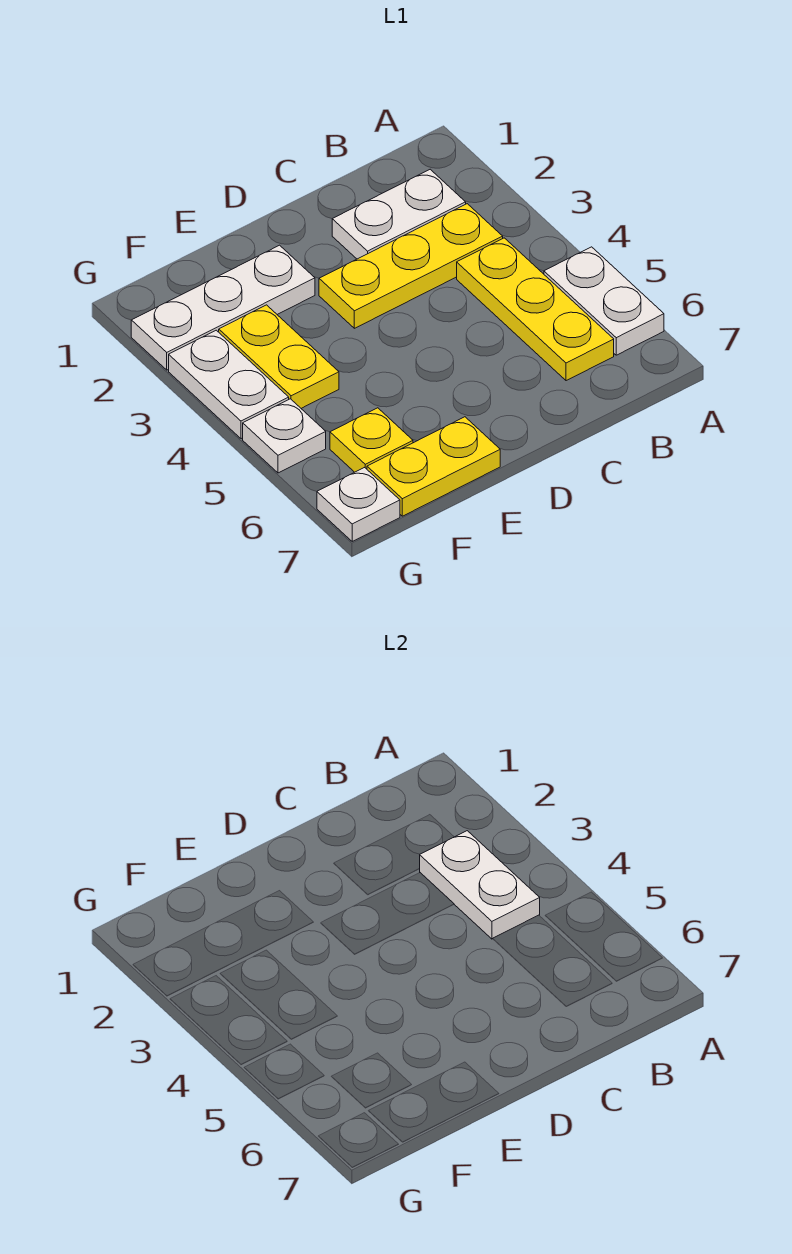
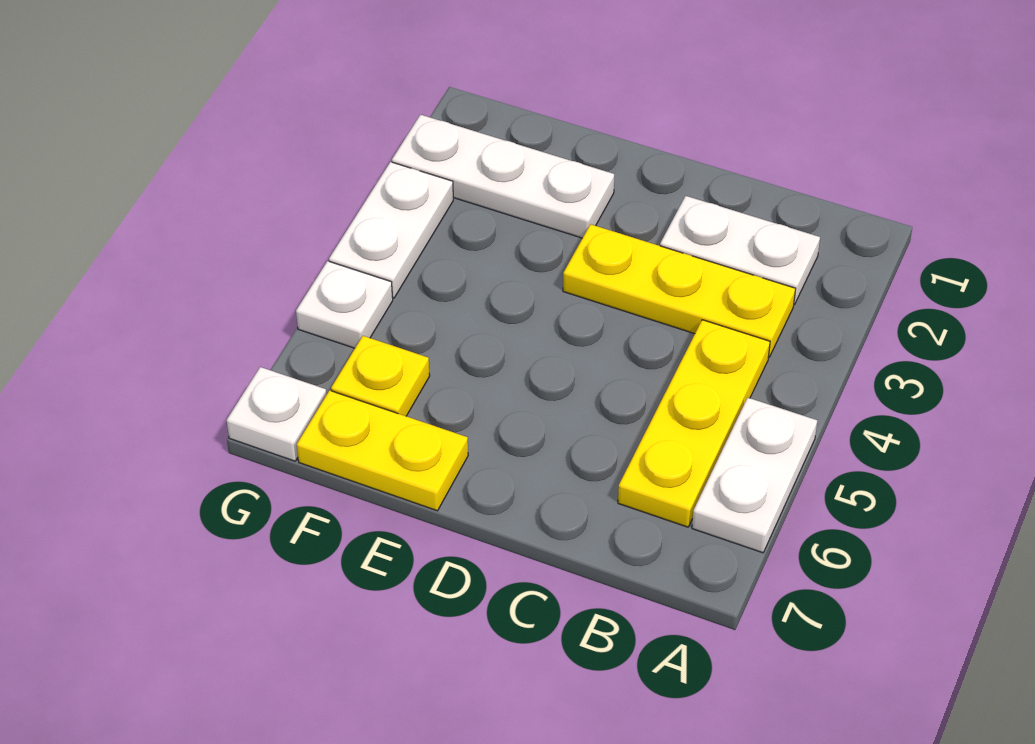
white plate B3:B4 level 2 -> none
yellow plate F3:F4 level 1 -> none

